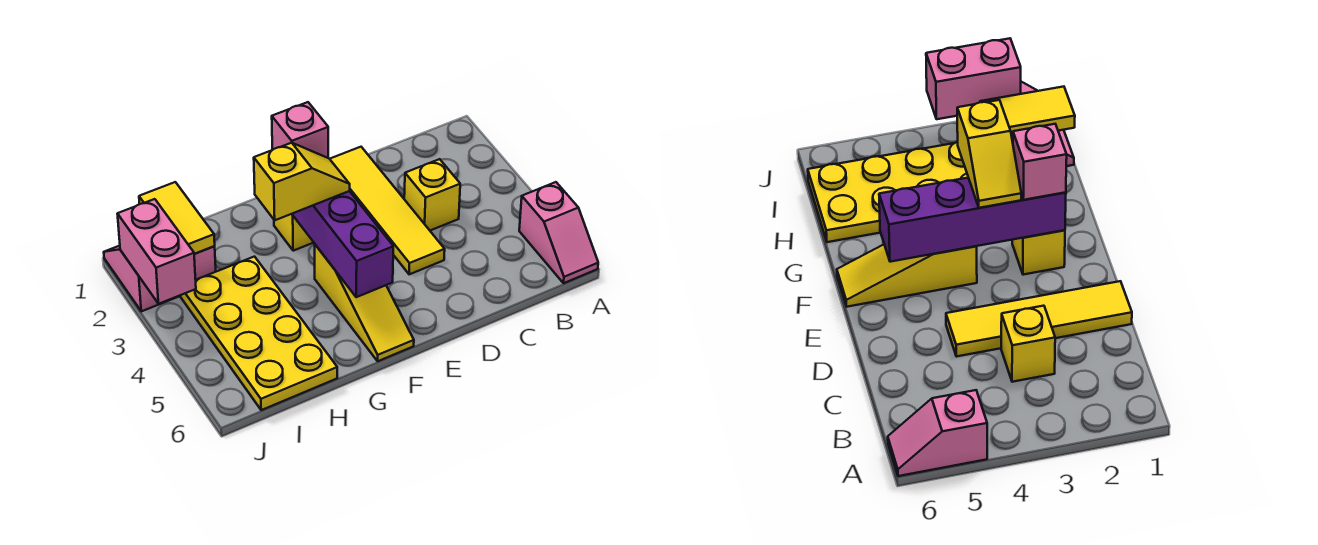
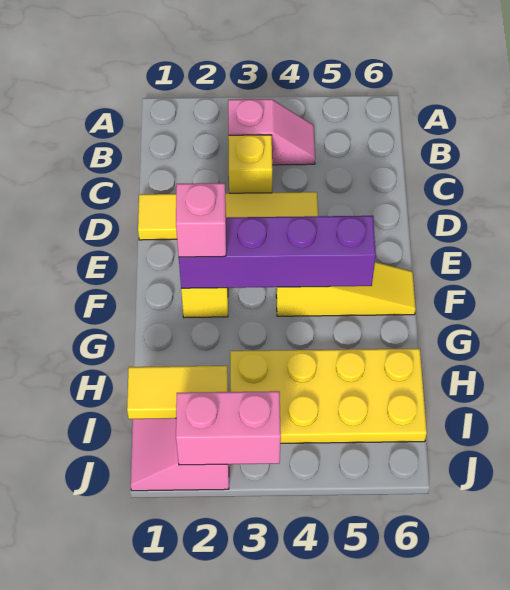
pink slope A5:A6 level 1 top 5 -> pink slope B3:B4 level 1 top 3
yellow slope F3:G3 level 3 top G -> none

